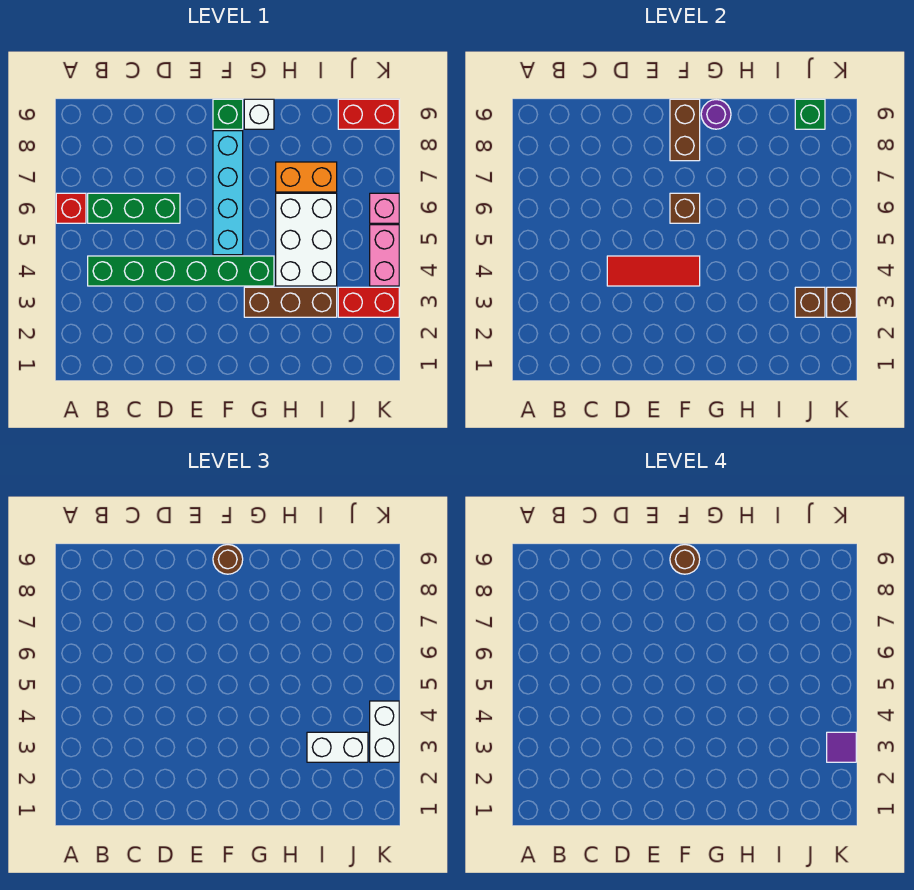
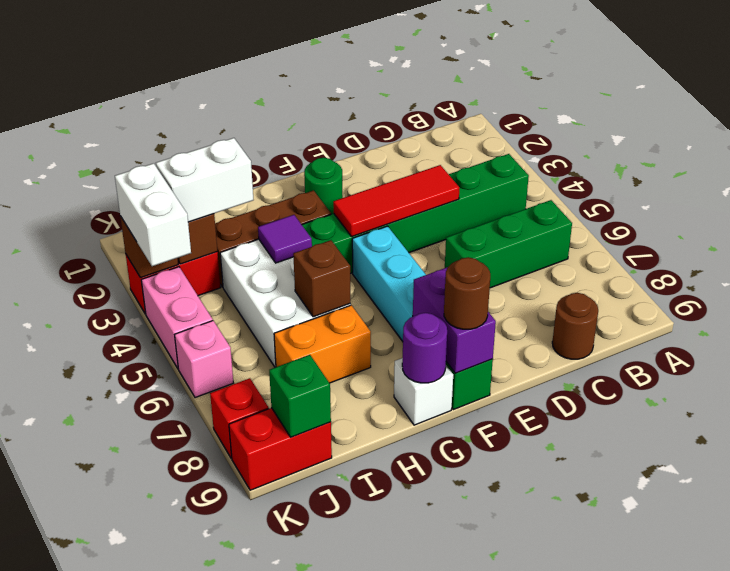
red brick A6 level 1 -> red brick K8 level 1
none -> green round brick F2 level 1
brown brick F6 level 2 -> brown brick H6 level 2
brown brick F8:F9 level 2 -> purple brick F8:F9 level 2
brown round brick F9 level 4 -> brown round brick C9 level 1
purple tile K3 level 4 -> purple tile H4 level 2

